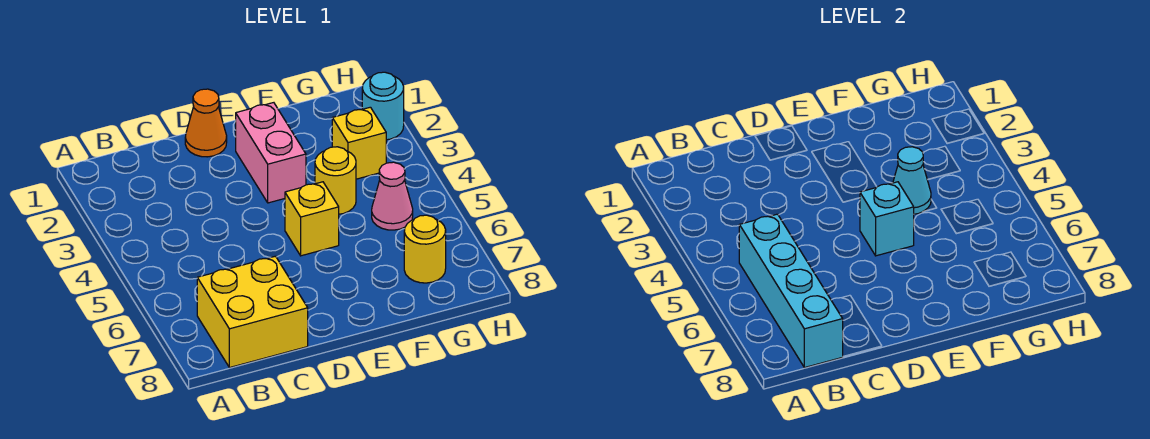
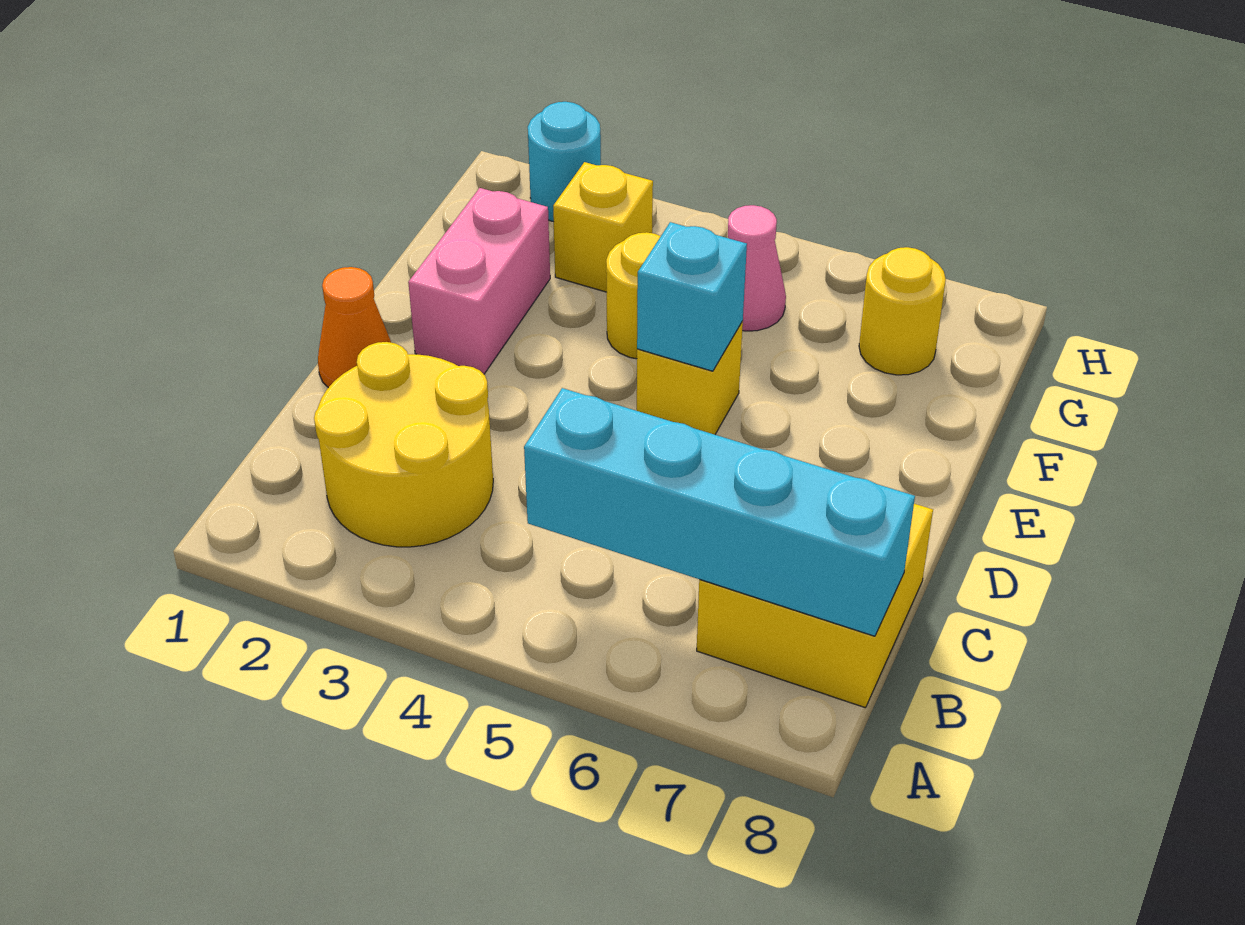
none -> yellow round brick B2:C3 level 1
pink brick E2:E3 level 1 -> pink brick E2:F2 level 1
cyan cone F4 level 2 -> none

